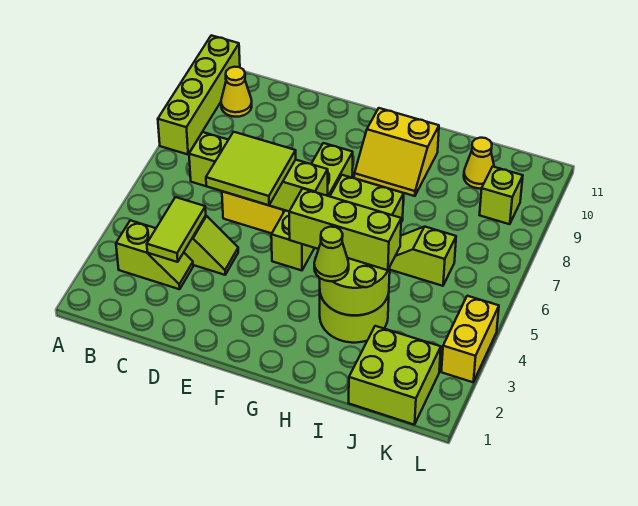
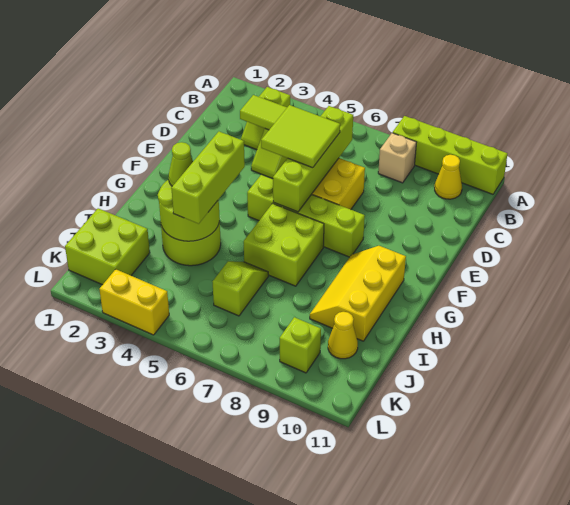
none -> tan brick B8 level 1
yellow slope G9:H10 level 1 top 10 -> yellow slope G9:I10 level 1 top 10

